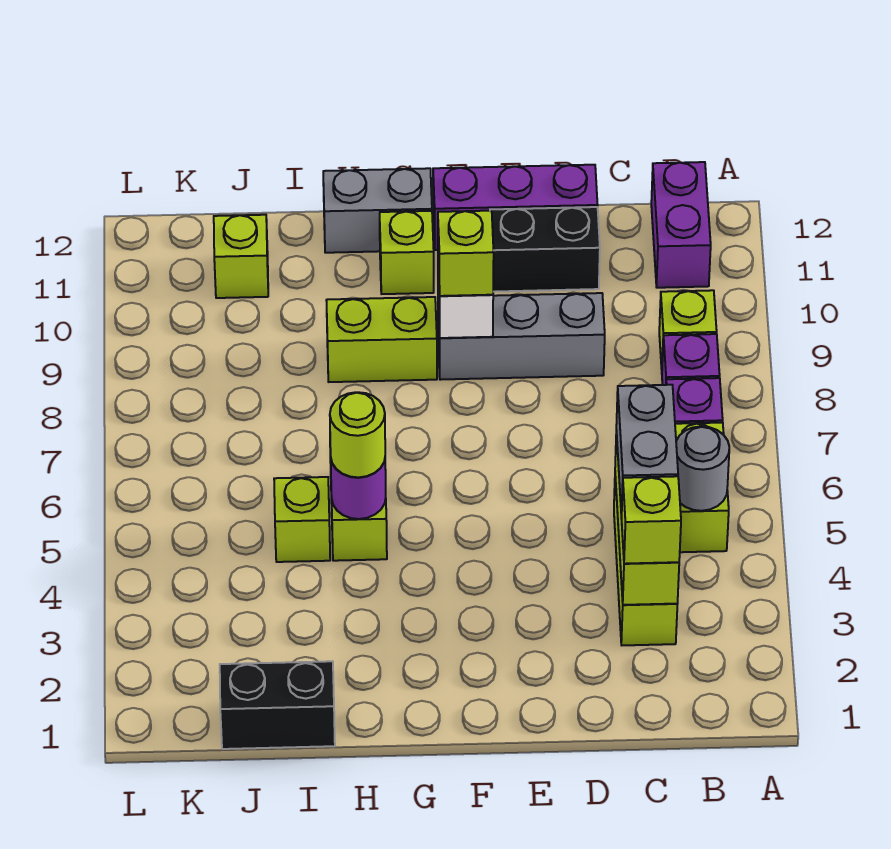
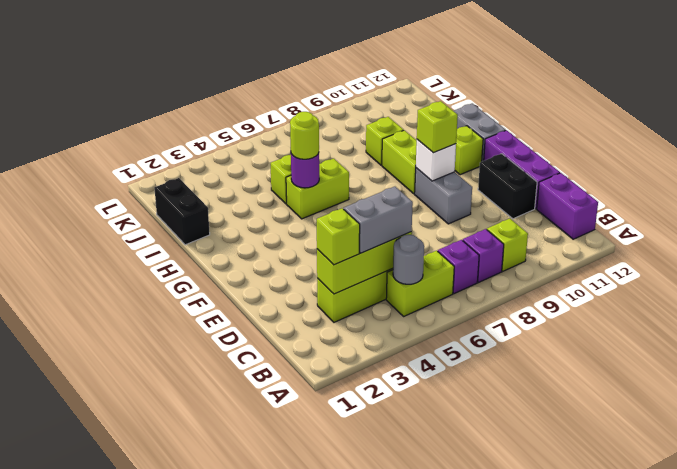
purple brick B11:B12 level 1 -> purple brick B12:C12 level 1
grey brick D9:F9 level 1 -> grey brick E9:F9 level 1
lime brick J11 level 1 -> lime brick I9 level 1

